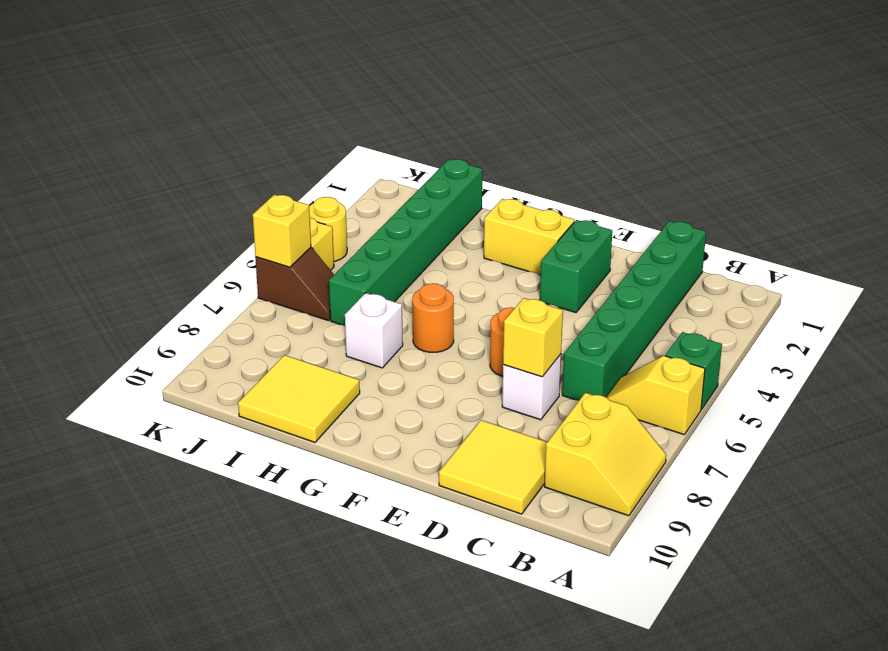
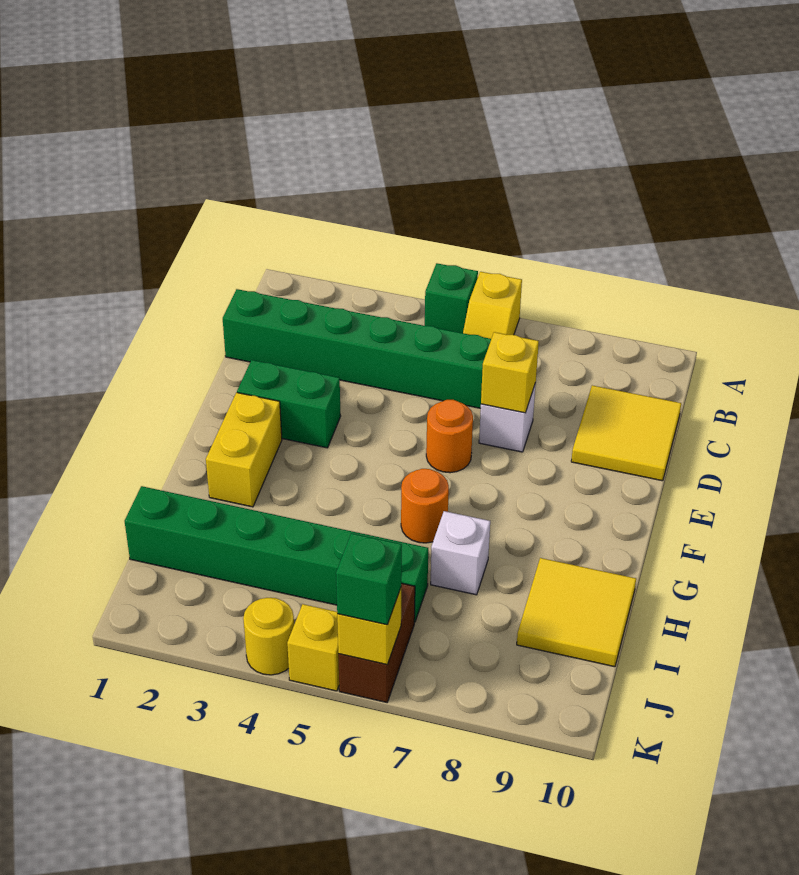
yellow slope A8:B9 level 1 top B -> none
brown slope J6:K6 level 1 top K -> brown brick J6:K6 level 1
none -> green brick K6 level 3

